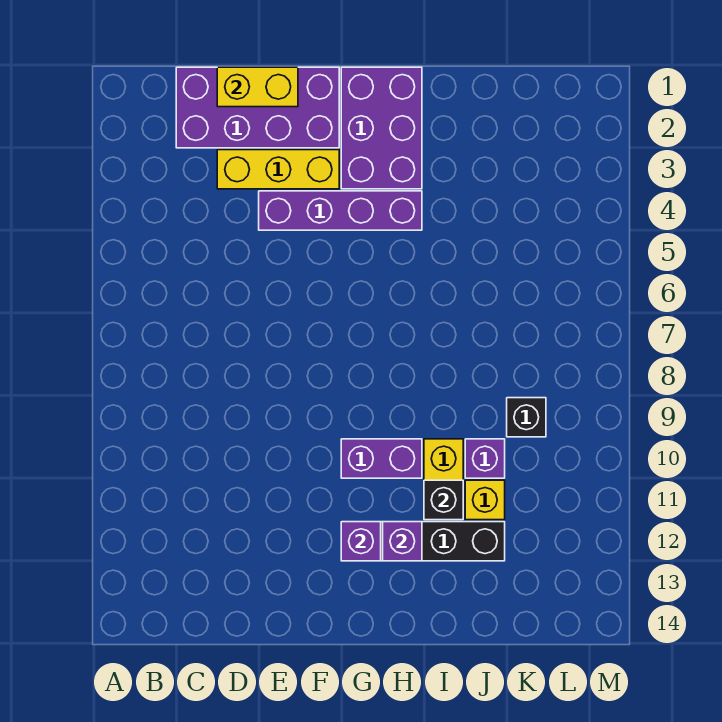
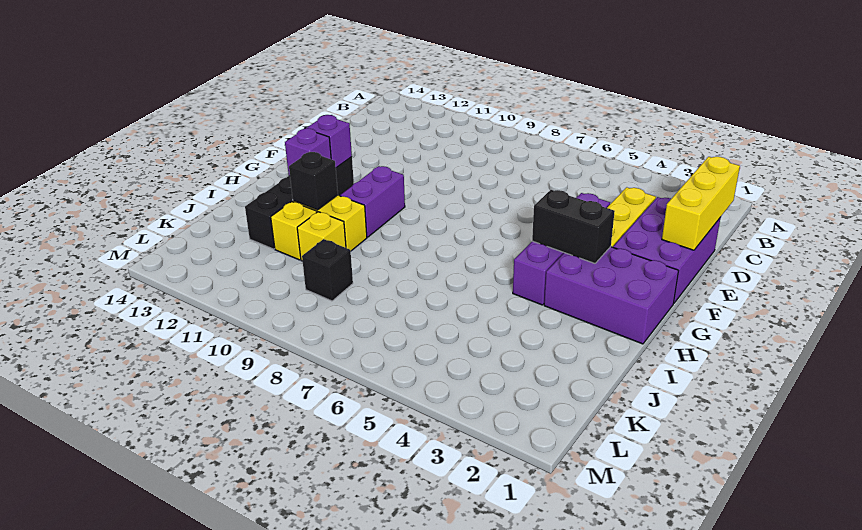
purple brick C1:F2 level 1 -> purple brick D1:F2 level 1
yellow brick D1:E1 level 2 -> yellow brick C1:E1 level 2
none -> black brick G3:G4 level 2
purple brick J10 level 1 -> yellow brick J10 level 1

